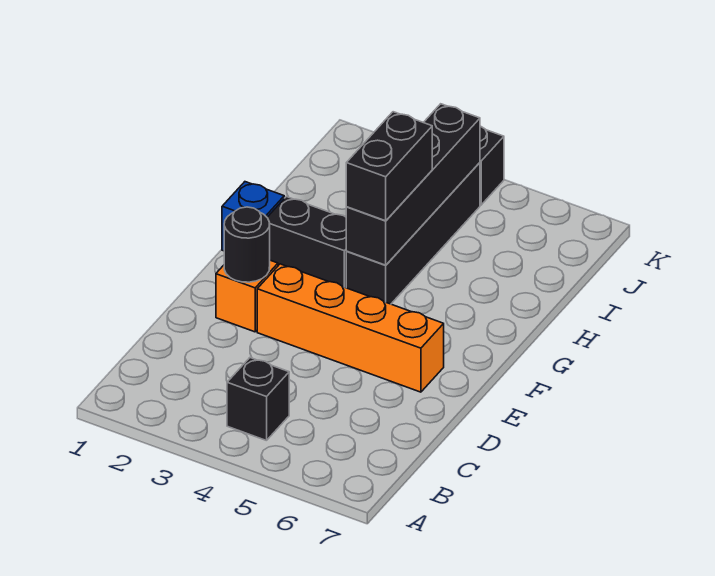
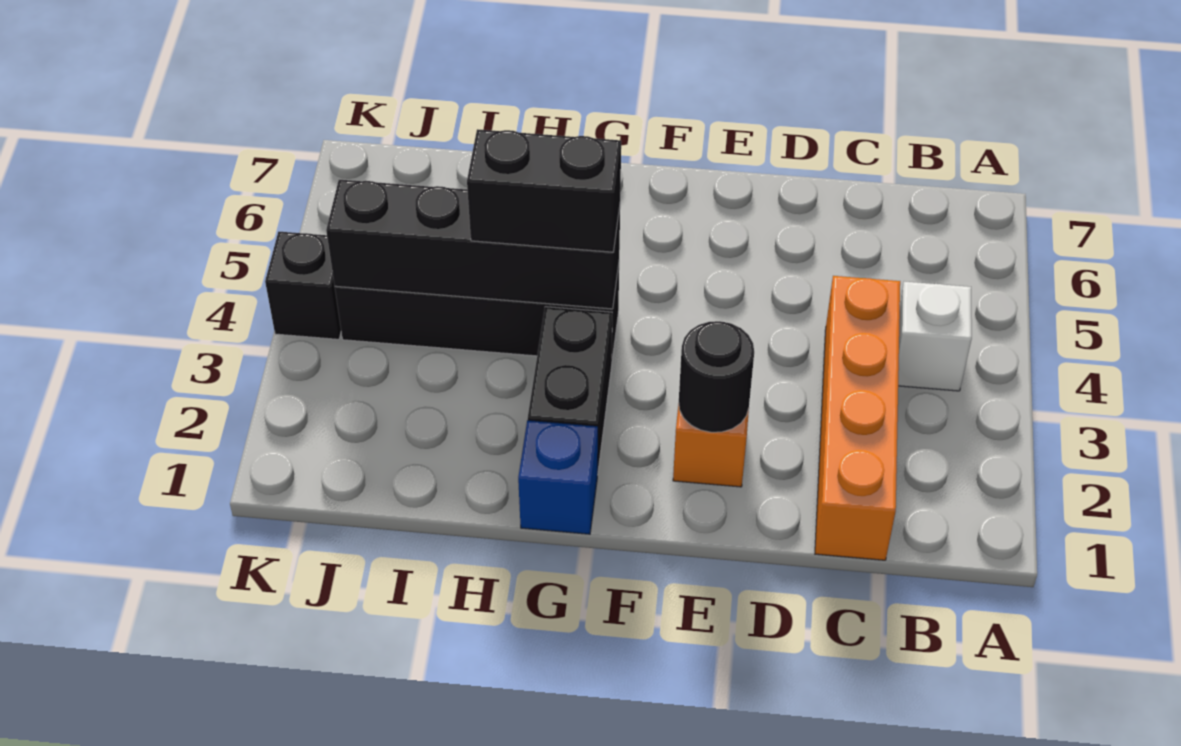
black brick B4 level 1 -> white brick B4 level 1
orange brick E3:E6 level 1 -> orange brick C1:C4 level 1

